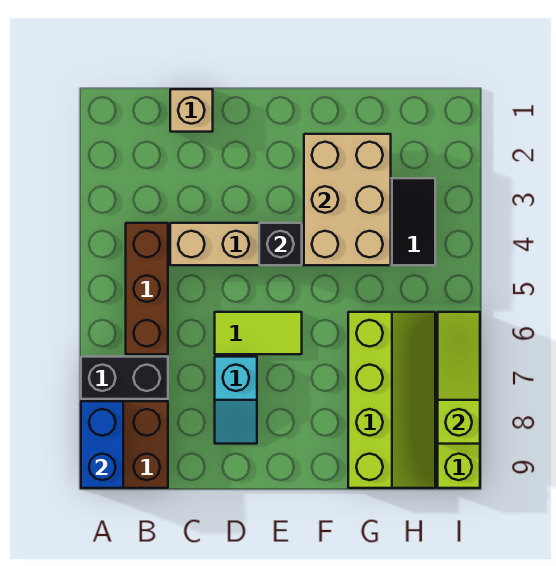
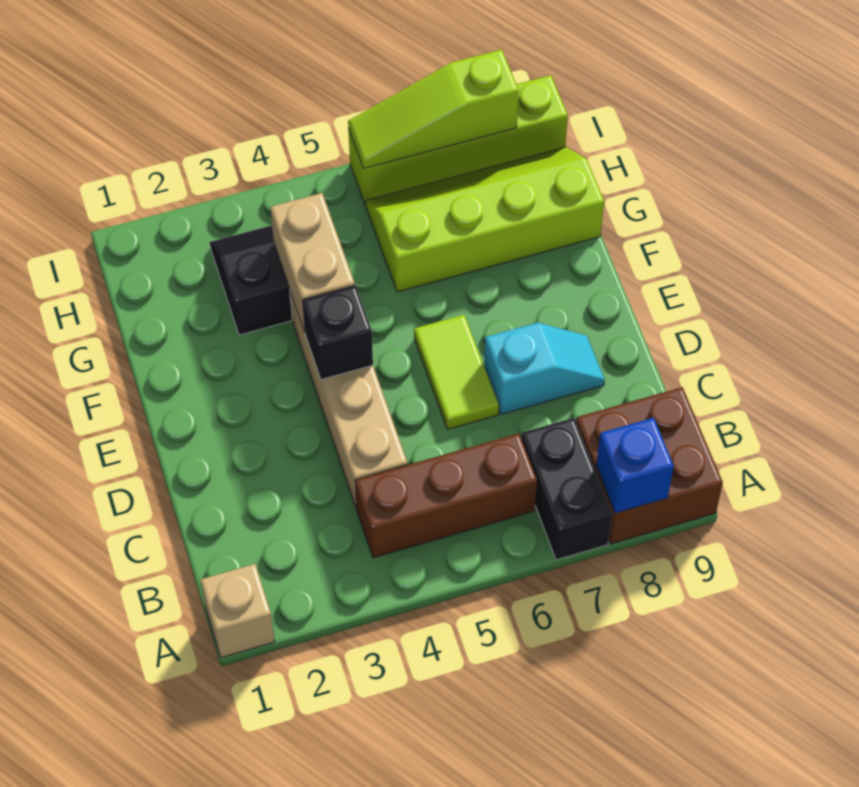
blue brick A8:A9 level 2 -> blue brick A8 level 2
tan brick C1 level 1 -> tan brick A1 level 1
tan brick F2:G4 level 2 -> tan brick F4:G4 level 2

